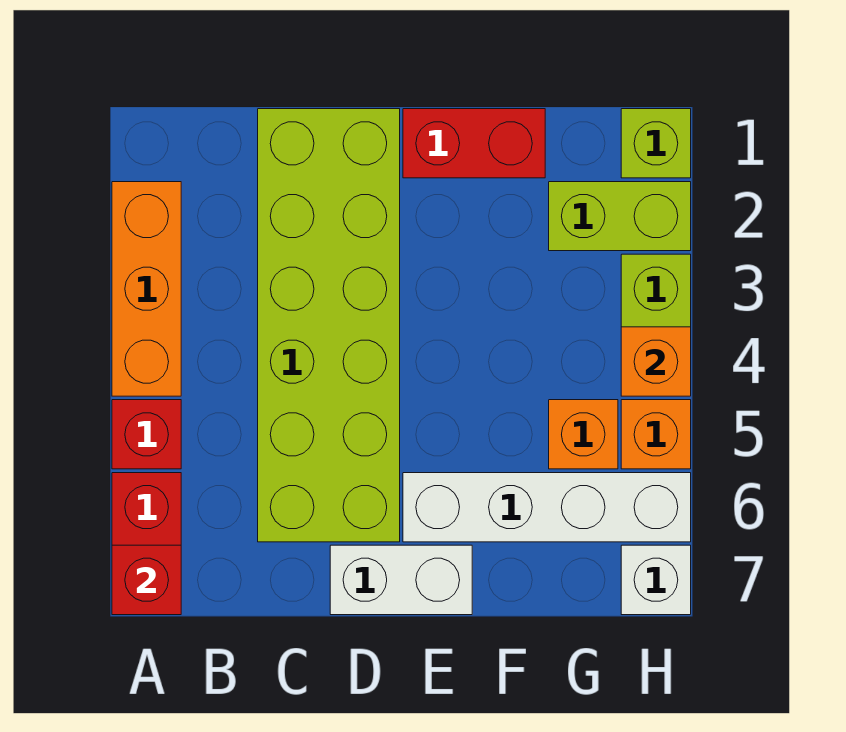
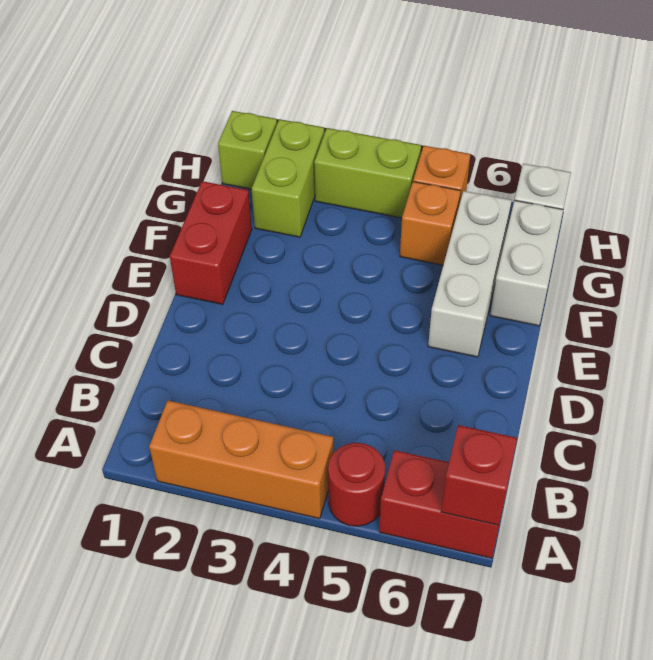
red brick A5 level 1 -> red round brick A5 level 1
lime brick C1:D6 level 1 -> none
white brick D7:E7 level 1 -> white brick F7:G7 level 1
white brick E6:H6 level 1 -> white brick E6:G6 level 1
orange brick H4 level 2 -> none

